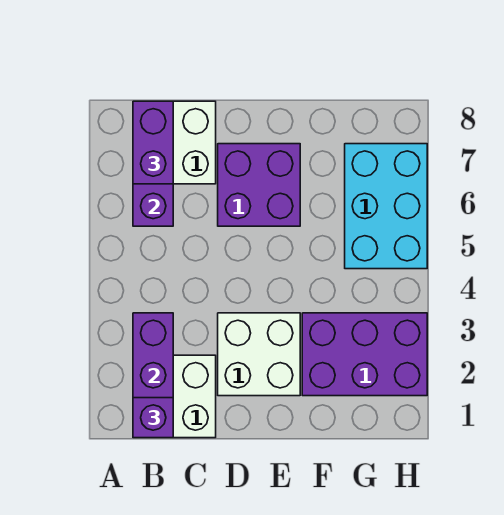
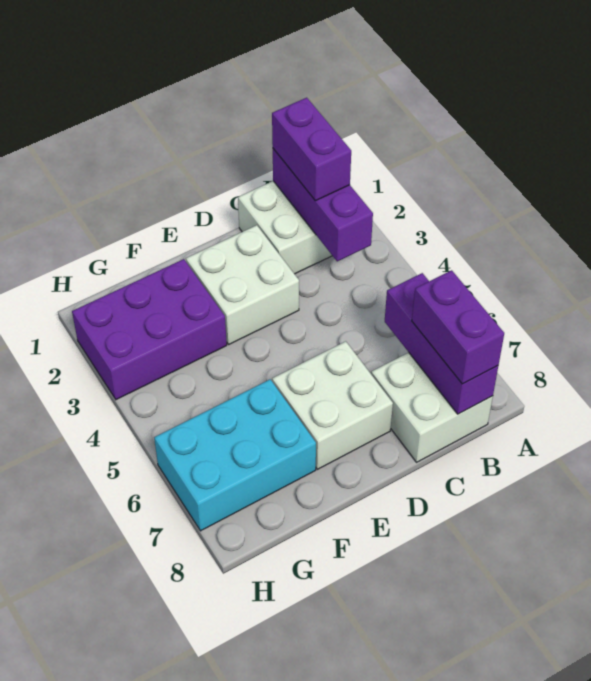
purple brick B1 level 3 -> purple brick B1:B2 level 3
purple brick D6:E7 level 1 -> white brick D6:E7 level 1
cyan brick G5:H7 level 1 -> cyan brick F6:H7 level 1

